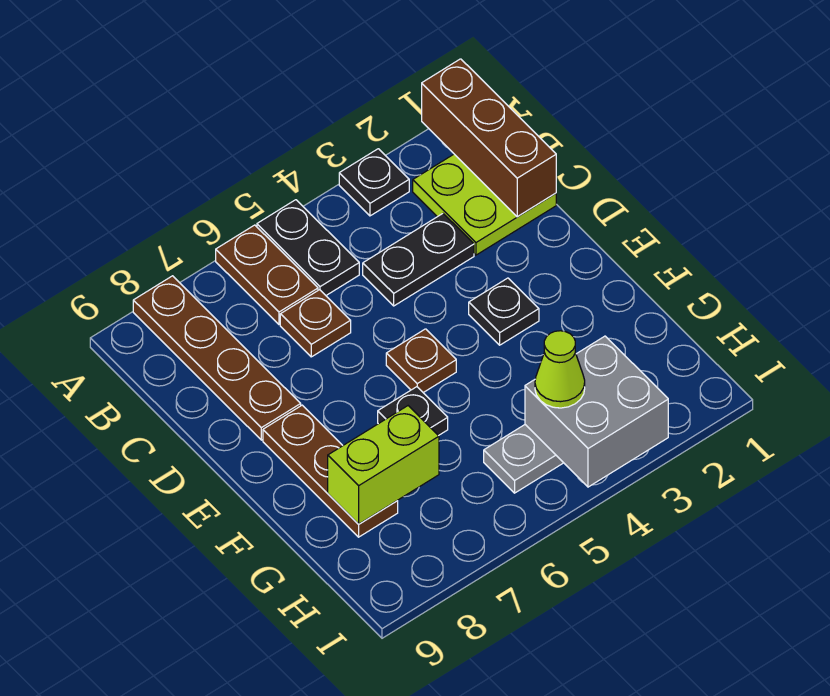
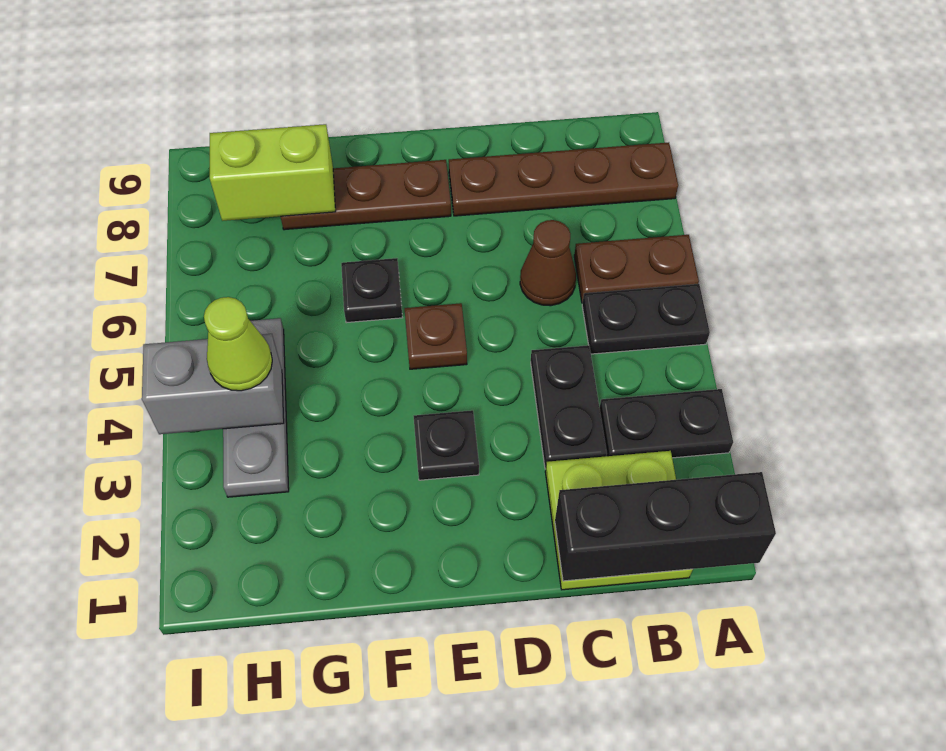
brown brick A1:C1 level 2 -> black brick A1:C1 level 2
black plate A3 level 1 -> black plate A3:B3 level 1
brown plate C6 level 1 -> brown cone C6 level 1
lime brick G7:G8 level 2 -> lime brick G8:H8 level 2
grey brick H3:I4 level 2 -> grey brick H4:I4 level 2

